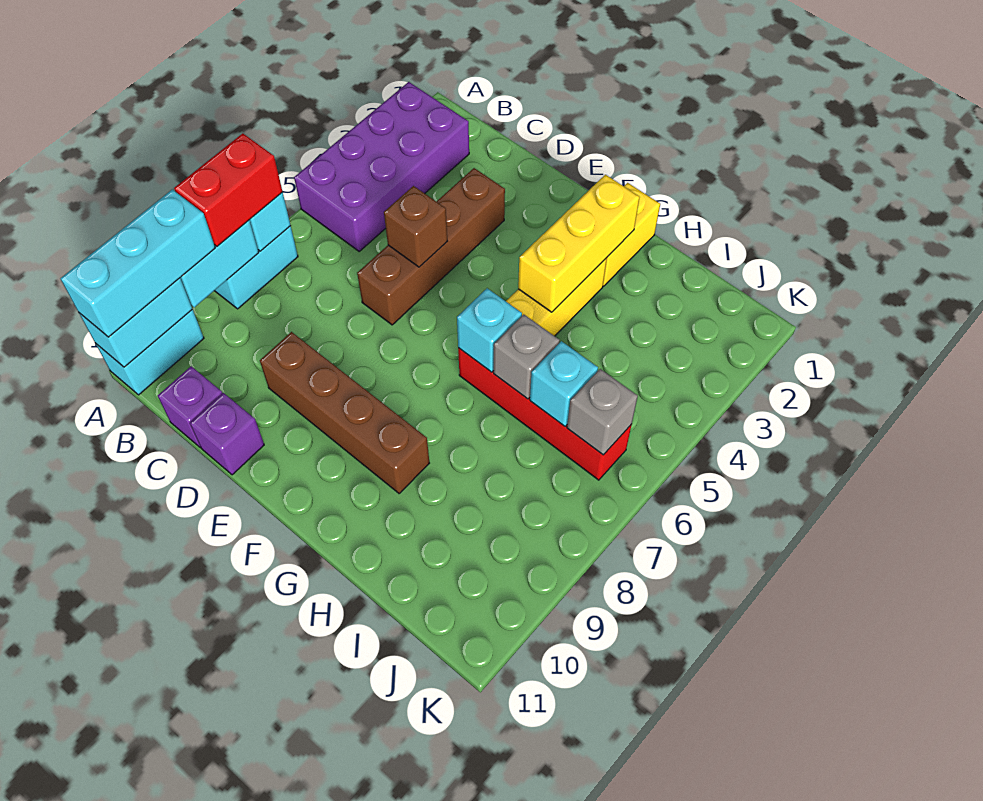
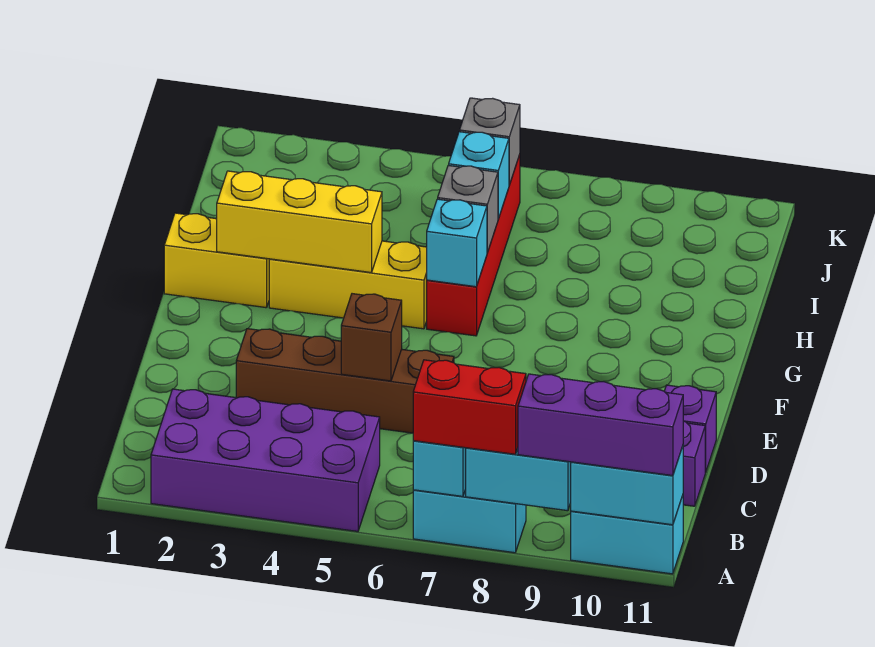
cyan brick A9:A11 level 3 -> purple brick A9:A11 level 3
brown brick D9:G9 level 1 -> none

